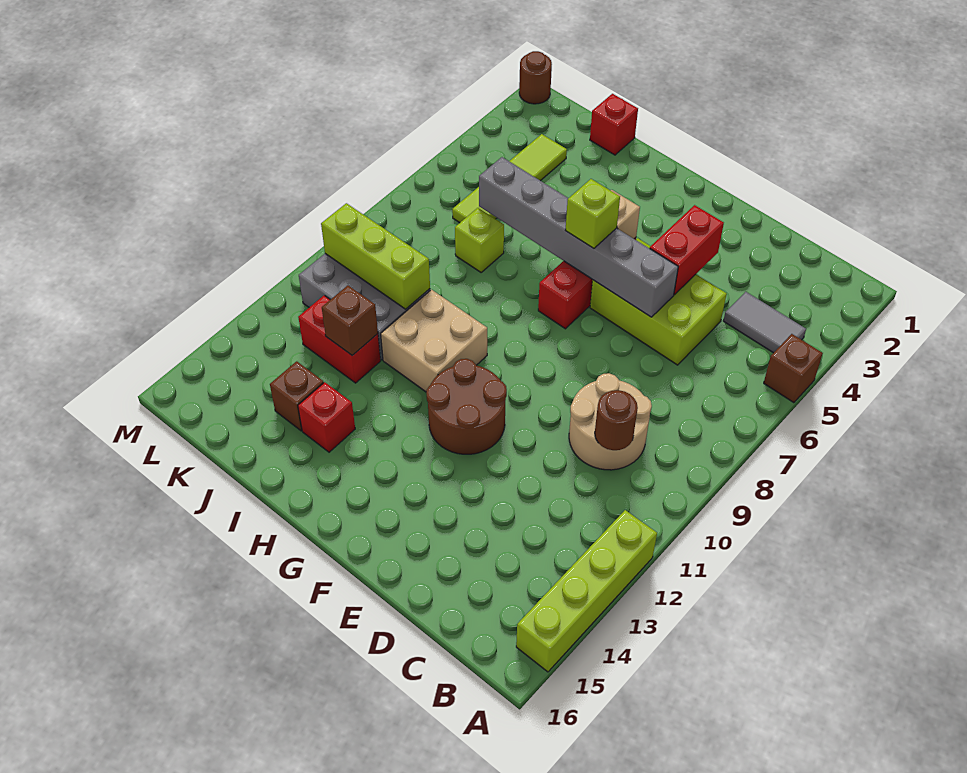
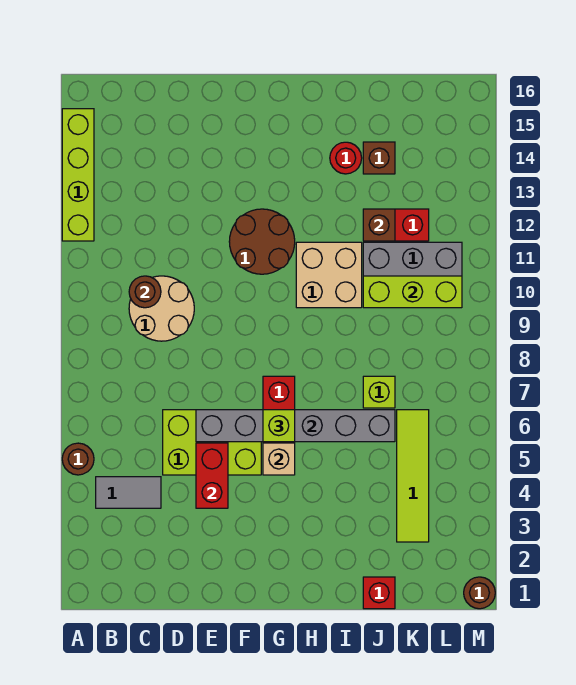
brown brick A5 level 1 -> brown round brick A5 level 1
red brick I14 level 1 -> red round brick I14 level 1

